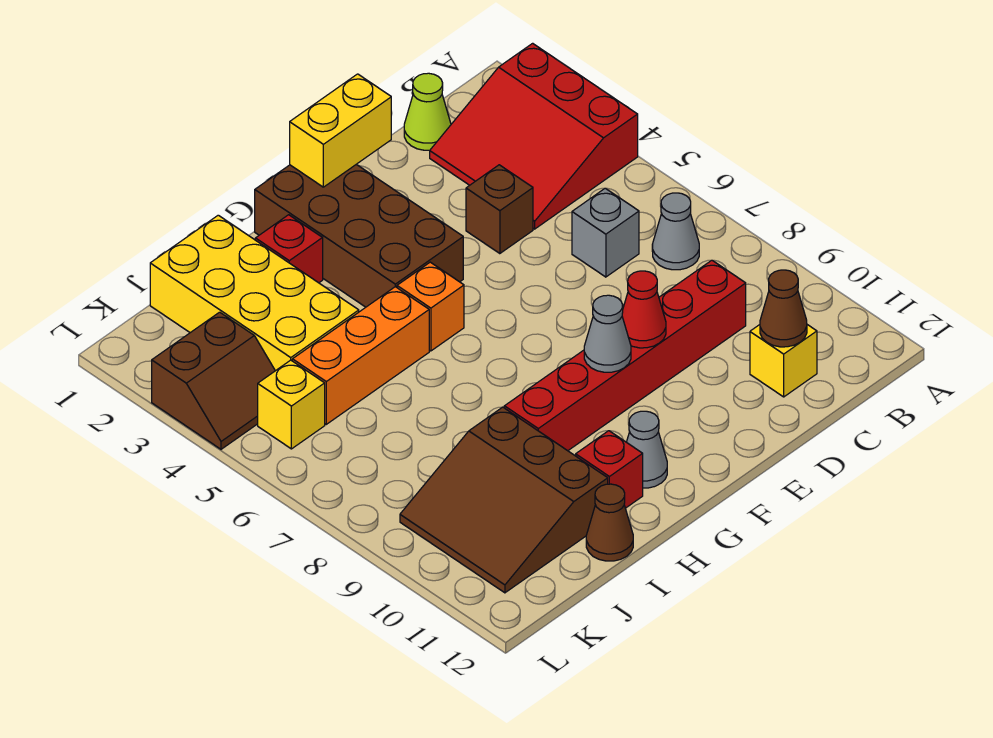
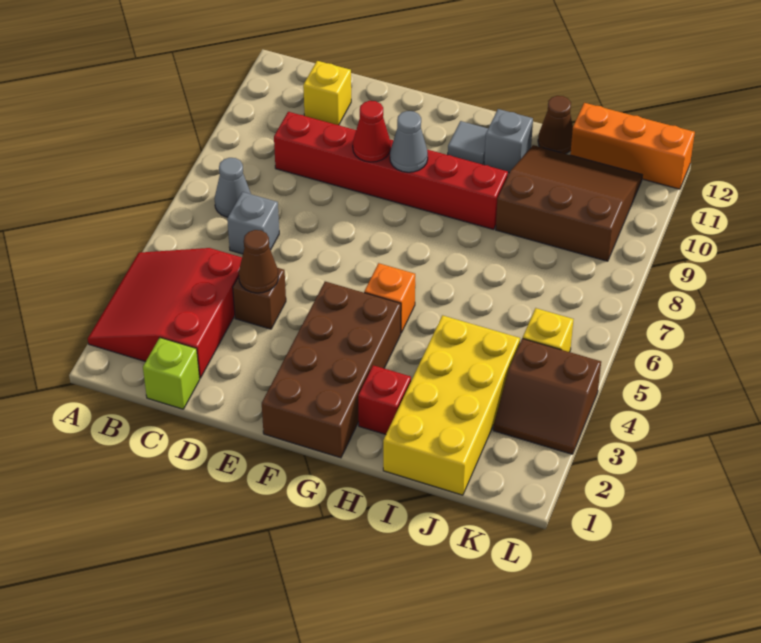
red slope A2:C4 level 1 top A -> red slope A2:C4 level 1 top C
lime cone C1 level 1 -> lime brick C1 level 1
brown cone C11 level 2 -> brown cone D4 level 2
yellow brick E1:F1 level 2 -> none
grey cone G11 level 1 -> grey tile G11 level 1
orange brick H5:J5 level 1 -> orange brick J12:L12 level 1
red brick H11 level 1 -> grey brick H11 level 1
brown slope I9:K11 level 1 top I -> brown slope I9:K11 level 1 top 9
brown slope K3:L4 level 1 top 3 -> brown slope K3:L4 level 1 top 4

